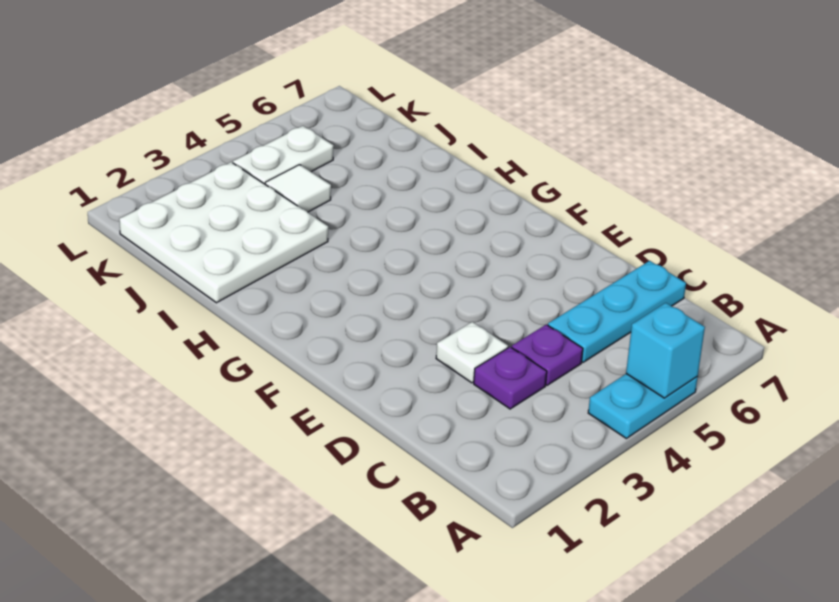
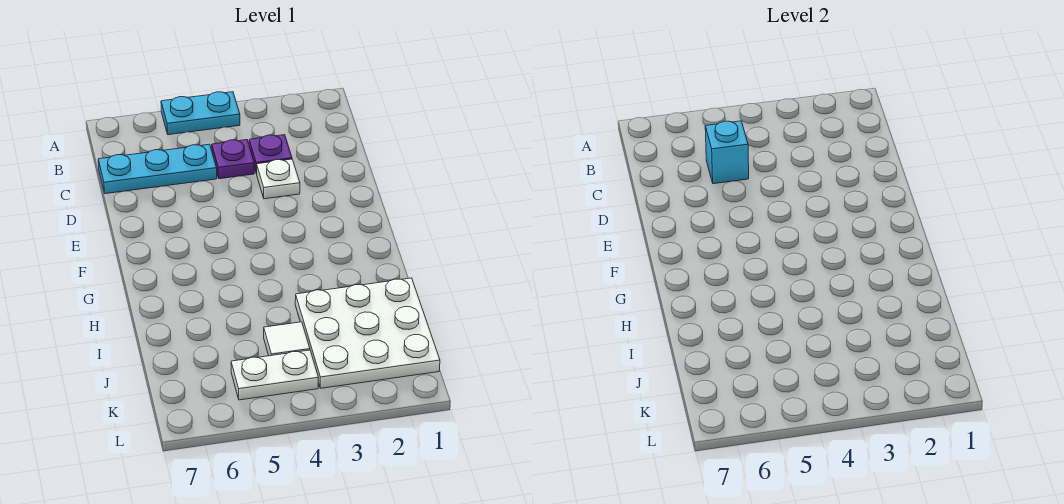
cyan brick A5 level 2 -> cyan brick C5 level 2

